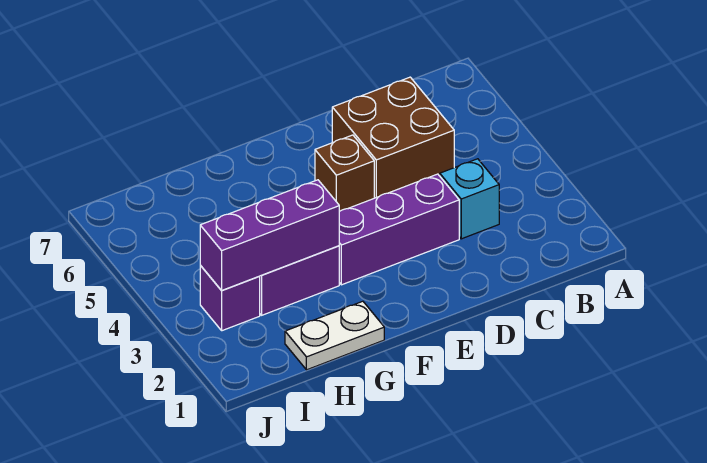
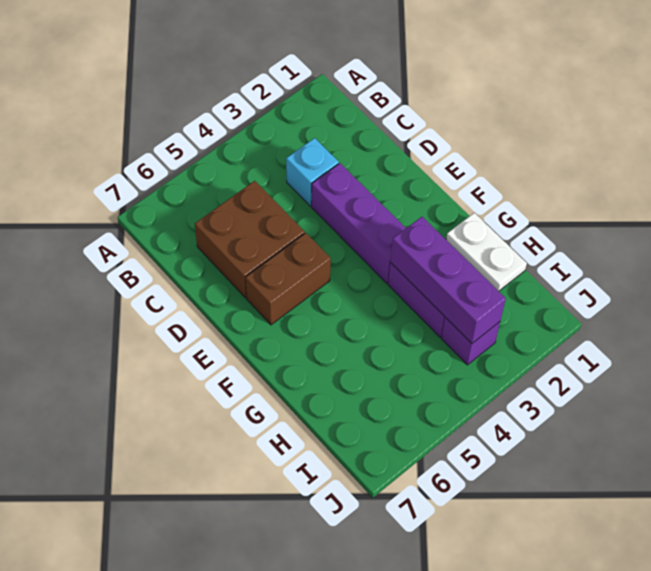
brown brick E5 level 1 -> brown brick E5:E6 level 1

